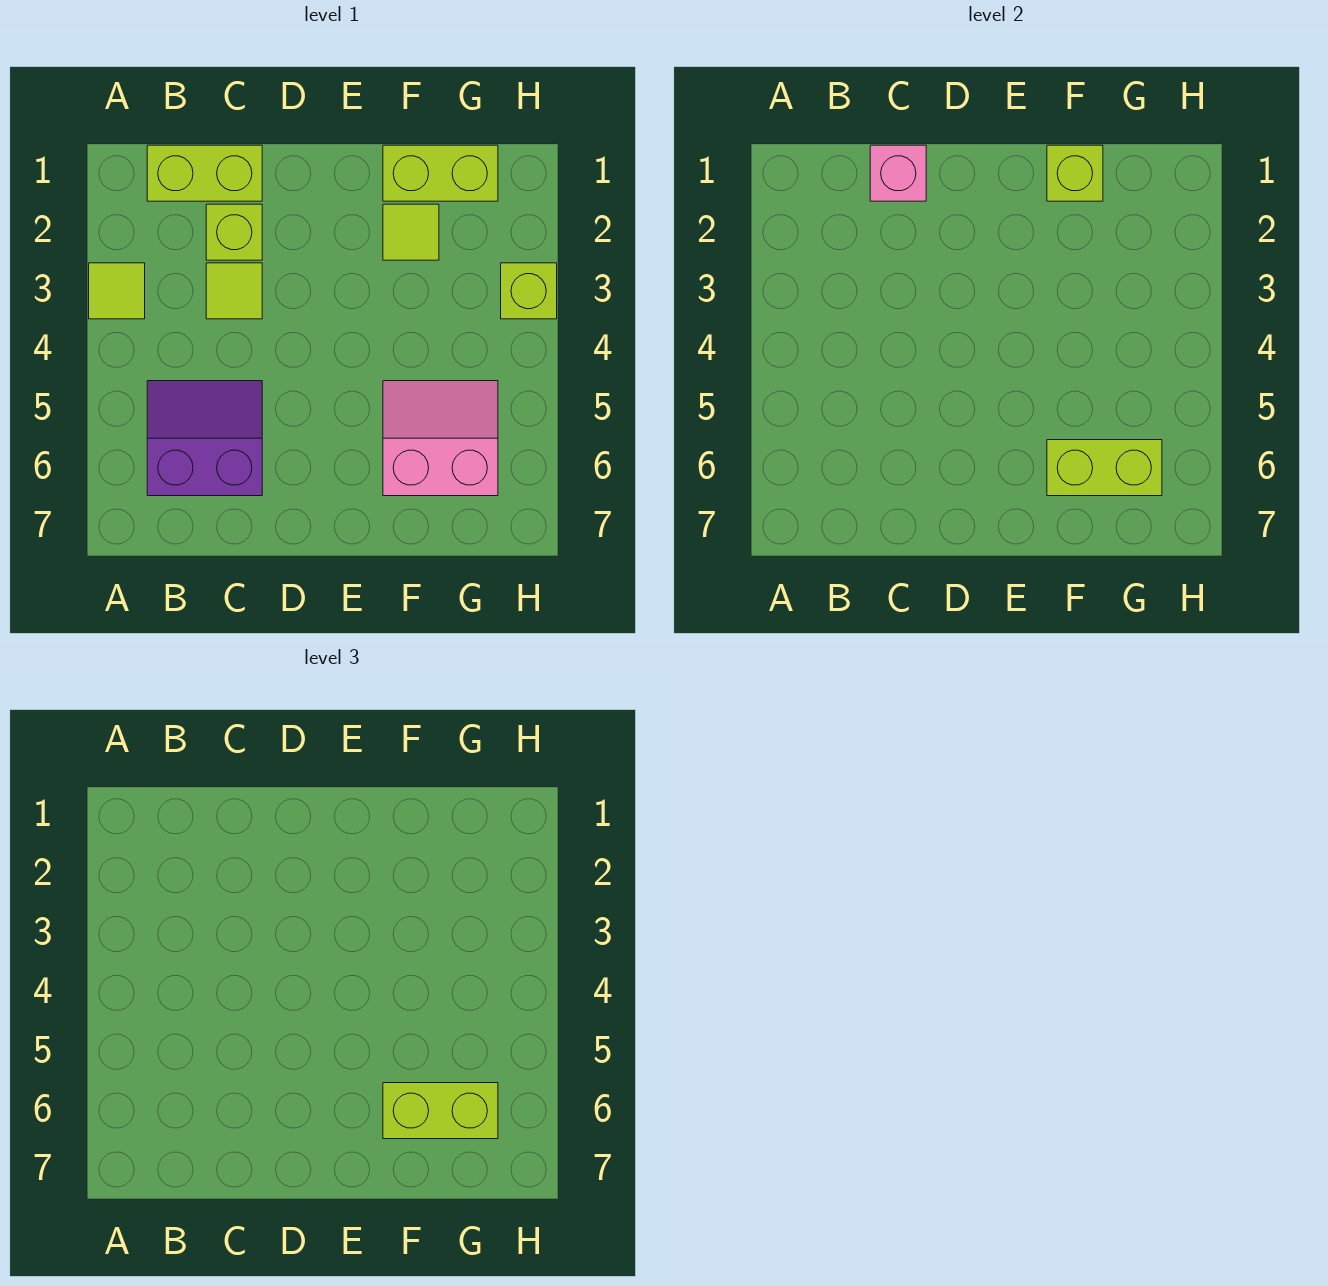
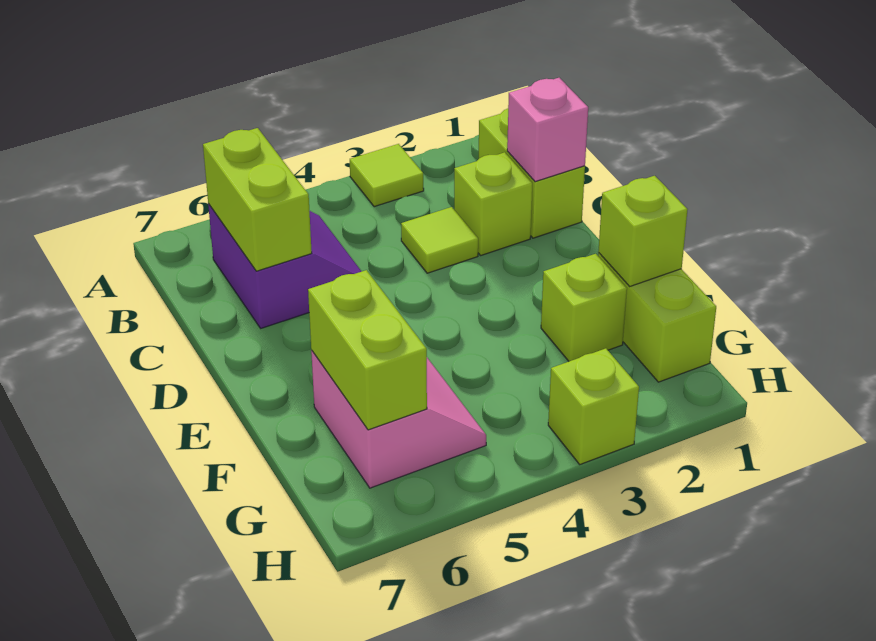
lime tile F2 level 1 -> lime brick F2 level 1
lime brick F6:G6 level 3 -> lime brick B6:C6 level 2

